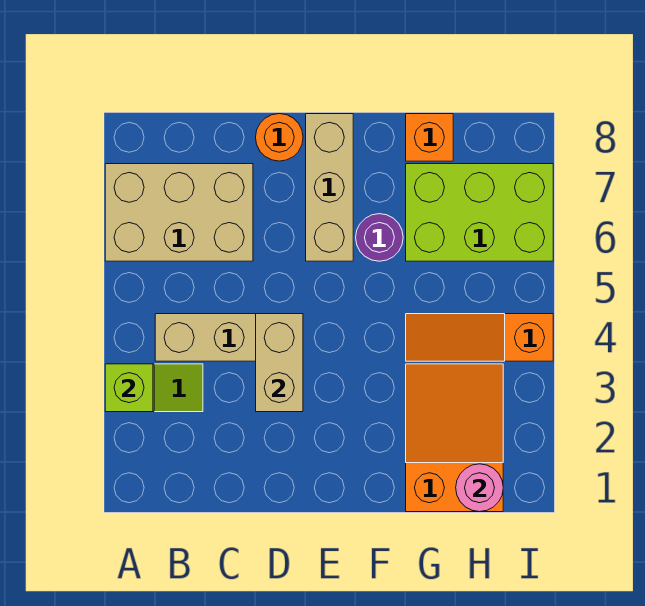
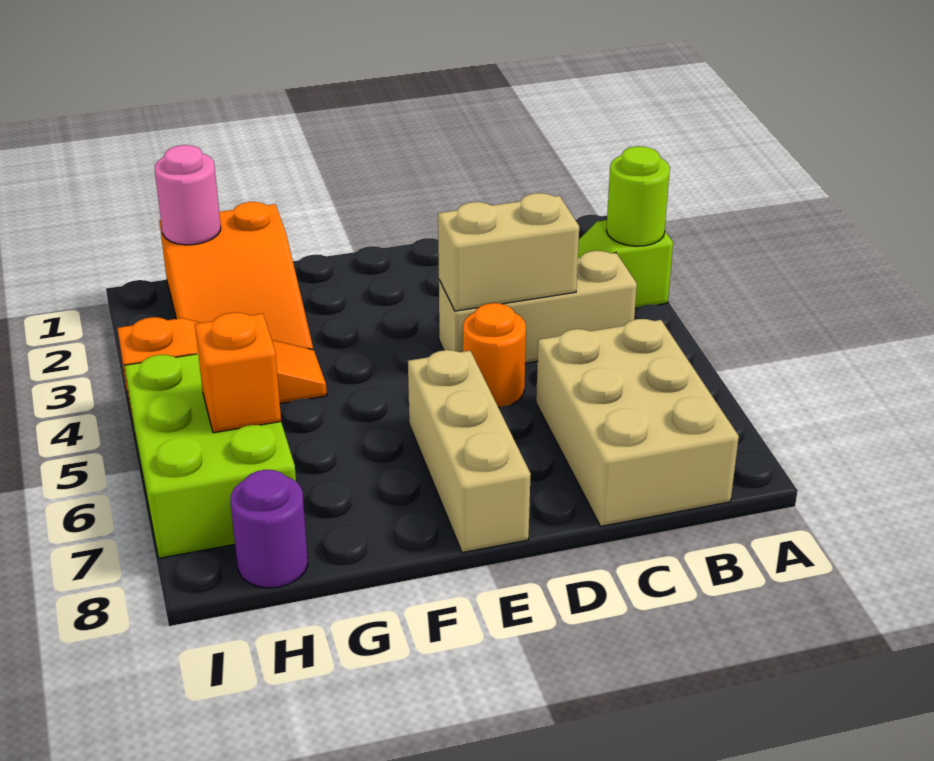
lime brick A3 level 2 -> lime round brick A3 level 2
tan brick A6:C7 level 1 -> tan brick B6:C8 level 1
tan brick D3:D4 level 2 -> tan brick C4:D4 level 2
orange round brick D8 level 1 -> orange round brick D5 level 1
purple round brick F6 level 1 -> purple round brick H8 level 1
lime brick G6:I7 level 1 -> lime brick H5:I7 level 1
orange brick G8 level 1 -> orange brick H6 level 2

